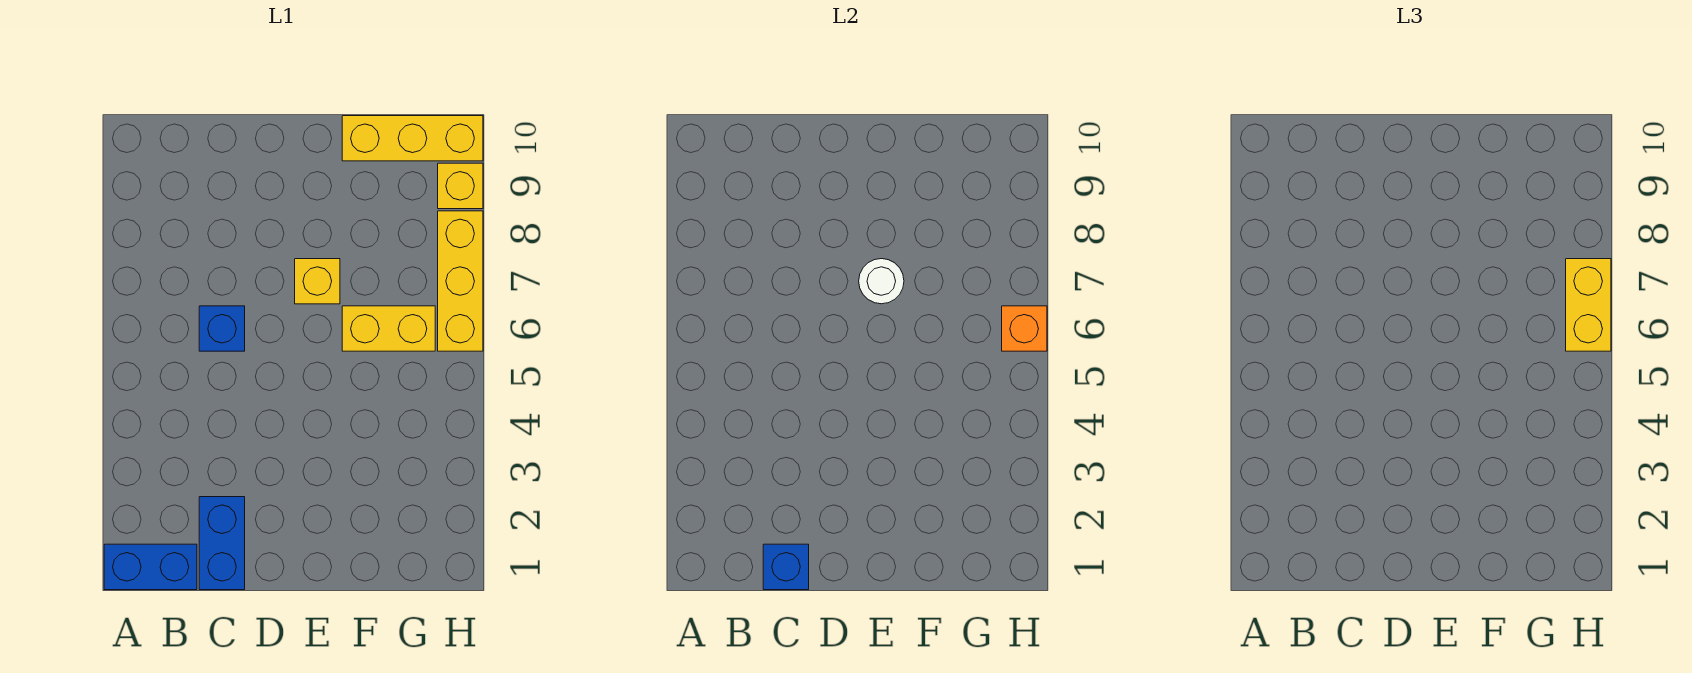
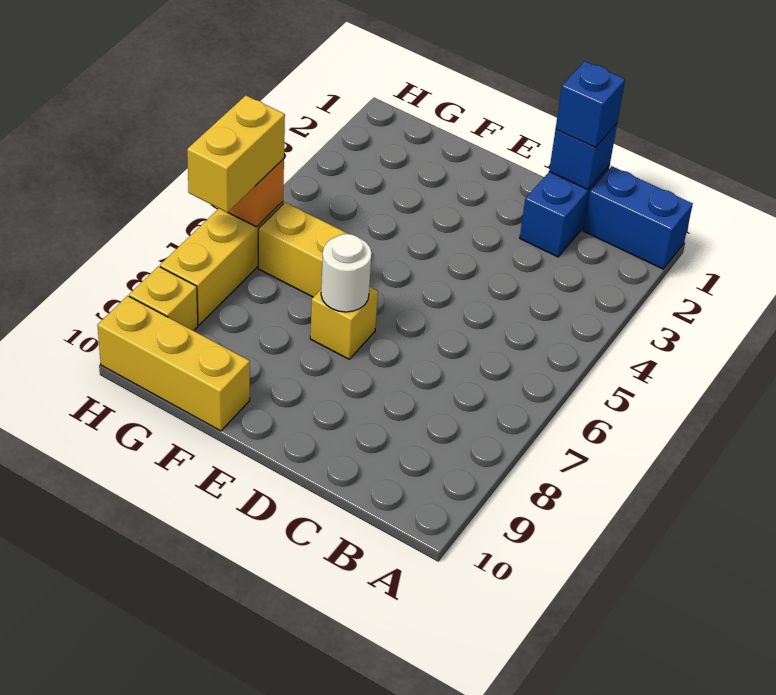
blue brick C6 level 1 -> blue brick C1 level 3

